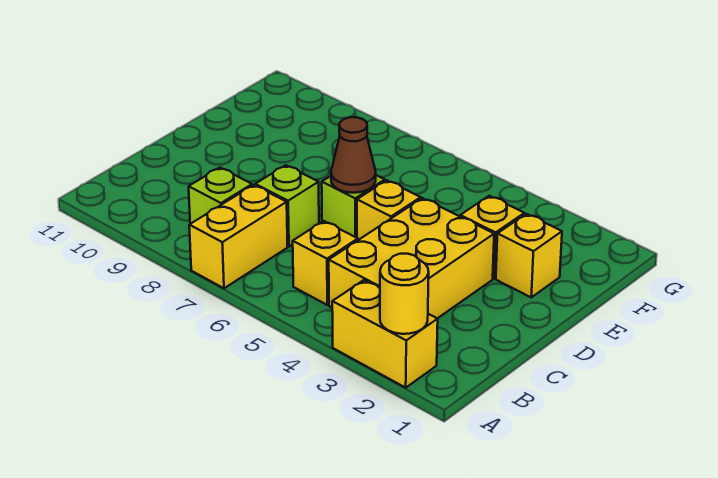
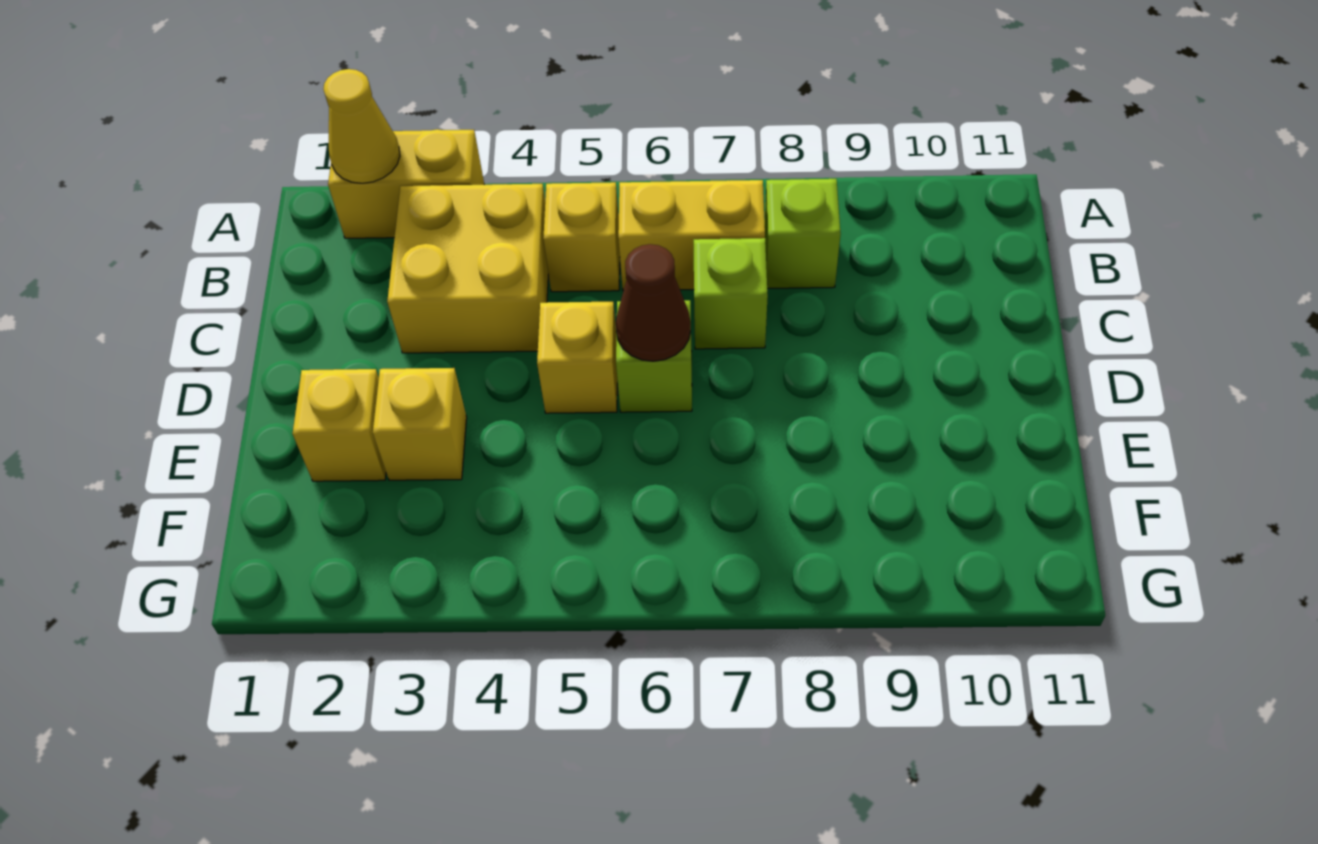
yellow round brick A2 level 2 -> yellow cone A2 level 2
yellow brick A7:B7 level 1 -> yellow brick B6:B7 level 1
yellow brick B3:D4 level 1 -> yellow brick B3:C4 level 1

